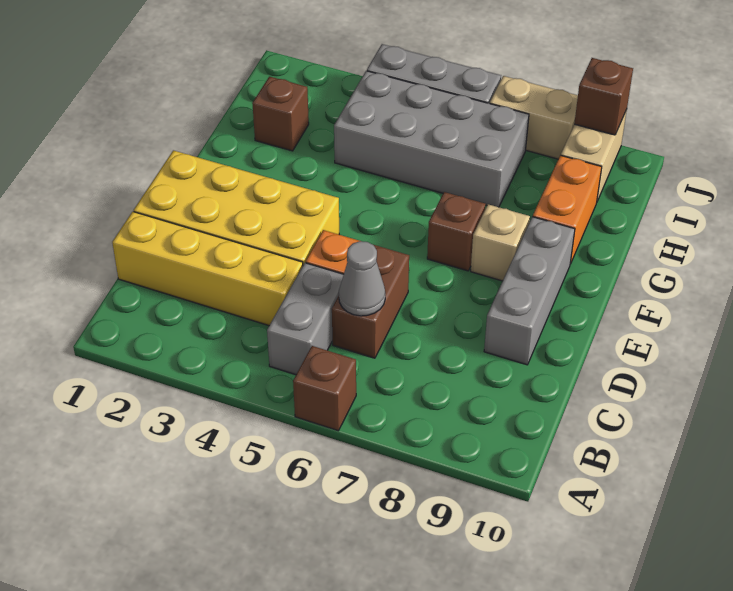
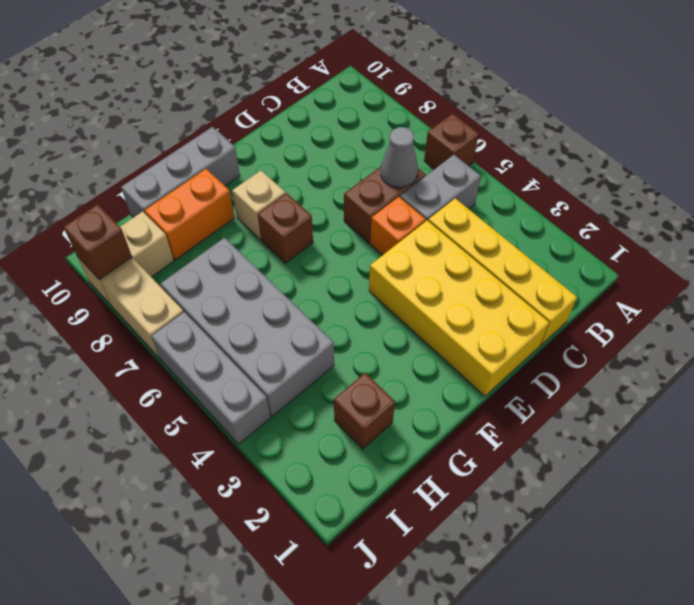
grey brick D9:F9 level 1 -> grey brick F10:H10 level 1

